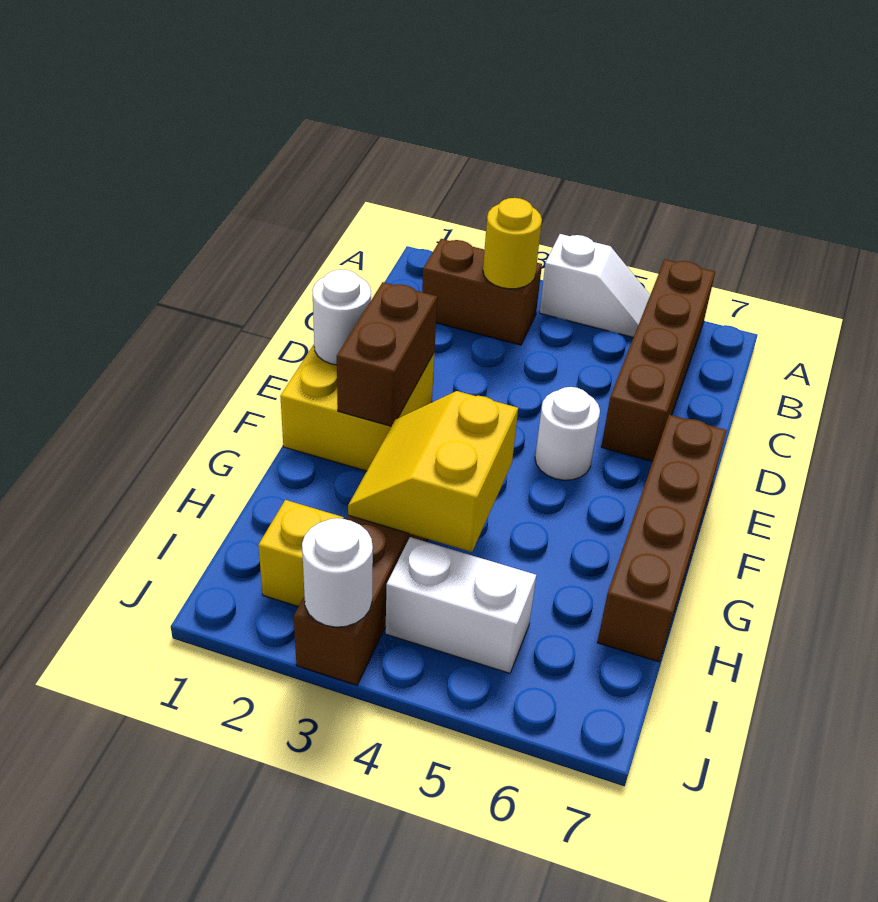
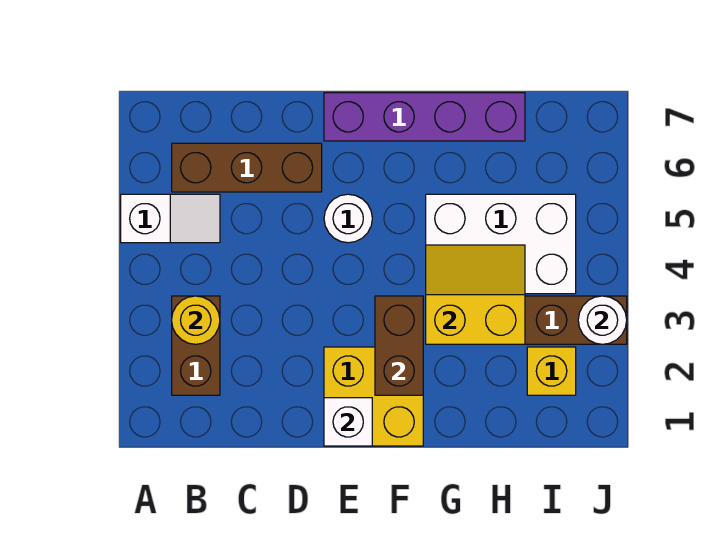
white slope A4:A5 level 1 top 4 -> white slope A5:B5 level 1 top A
brown brick A6:D6 level 1 -> brown brick B6:D6 level 1
white round brick E1 level 2 -> white brick E1 level 2
brown brick E2:F2 level 2 -> brown brick F2:F3 level 2
brown brick E7:H7 level 1 -> purple brick E7:H7 level 1
yellow slope G3:H4 level 2 top 4 -> yellow slope G3:H4 level 2 top 3
white brick I4:I5 level 1 -> white brick G4:I5 level 1

